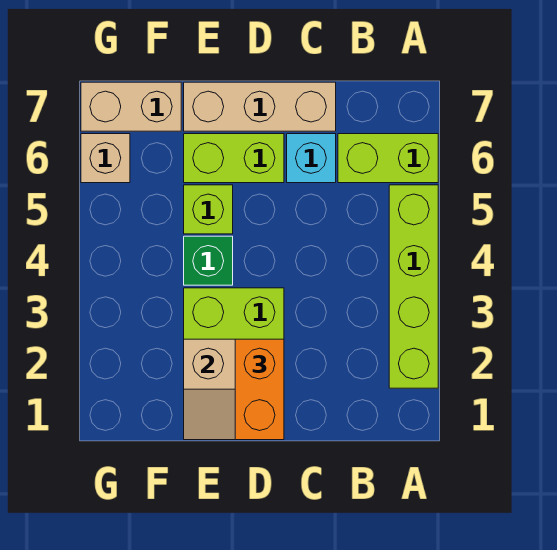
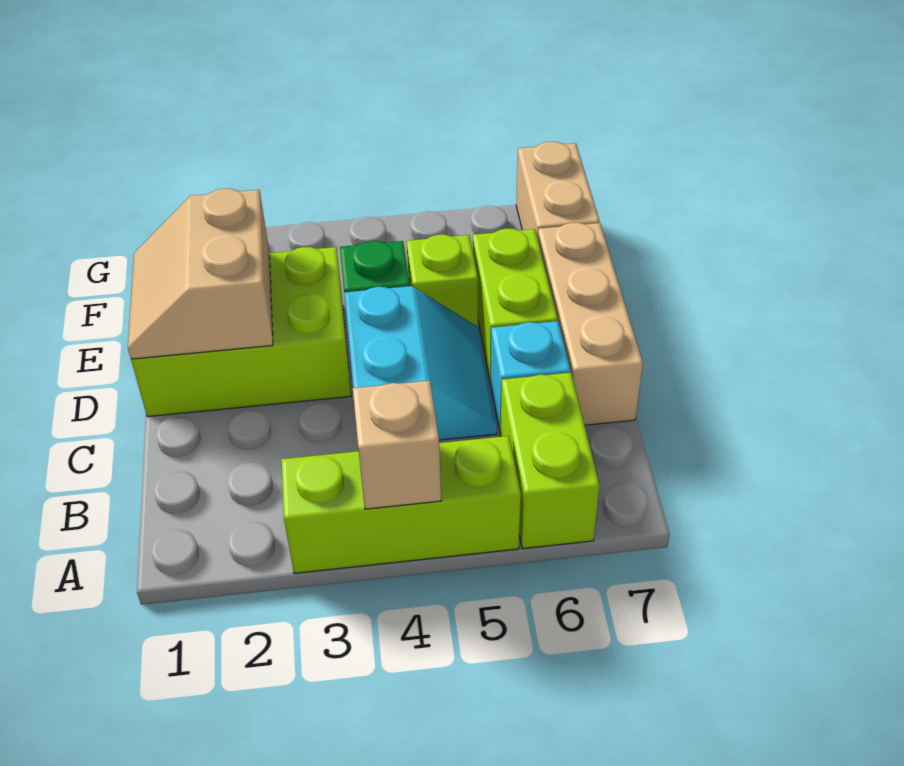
lime brick A2:A5 level 1 -> lime brick A3:A5 level 1
none -> cyan slope C4:D5 level 1 top 4
orange brick D1:D2 level 3 -> none
tan brick G6 level 1 -> tan brick A4 level 2

